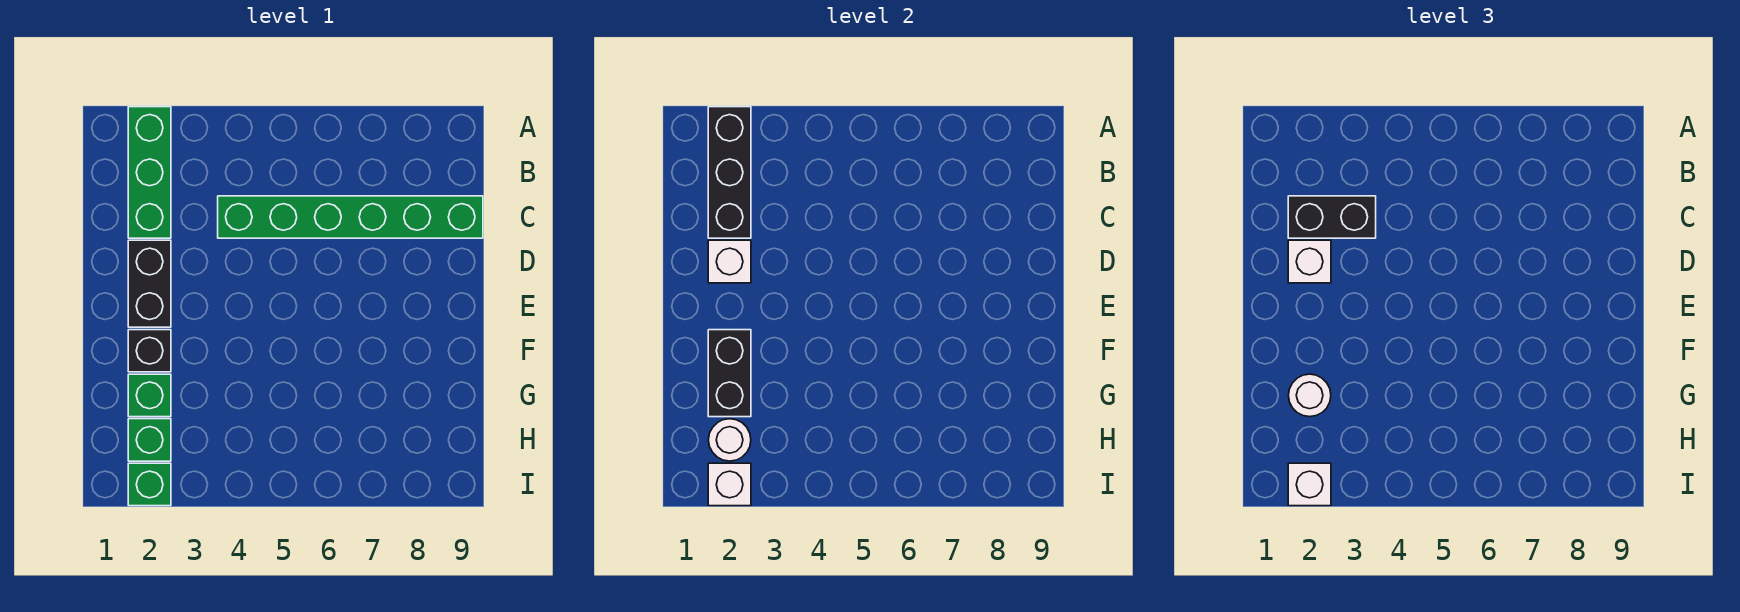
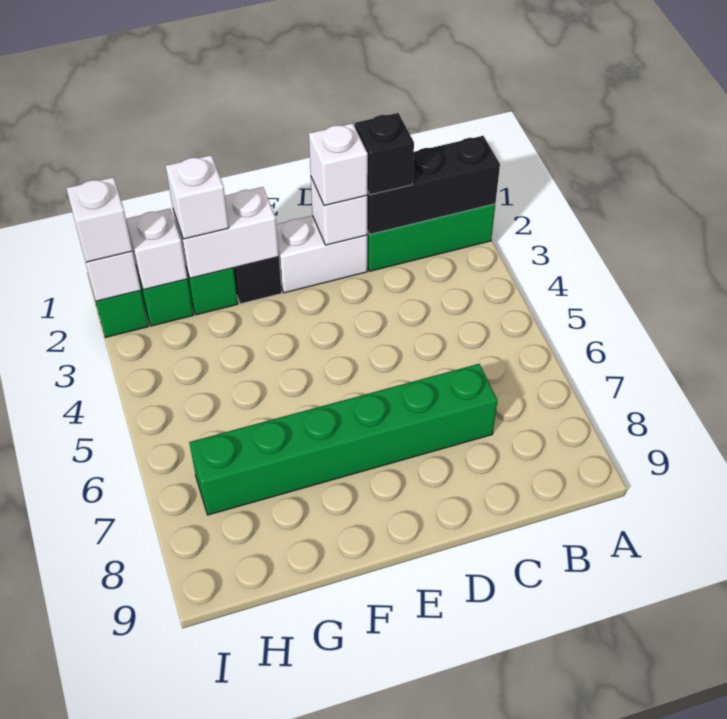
black brick C2:C3 level 3 -> black brick C2 level 3
green brick C4:C9 level 1 -> green brick C7:H7 level 1
black brick D2:E2 level 1 -> white brick D2:E2 level 1
black brick F2:G2 level 2 -> white brick F2:G2 level 2
white round brick G2 level 3 -> white brick G2 level 3
white round brick H2 level 2 -> white brick H2 level 2

